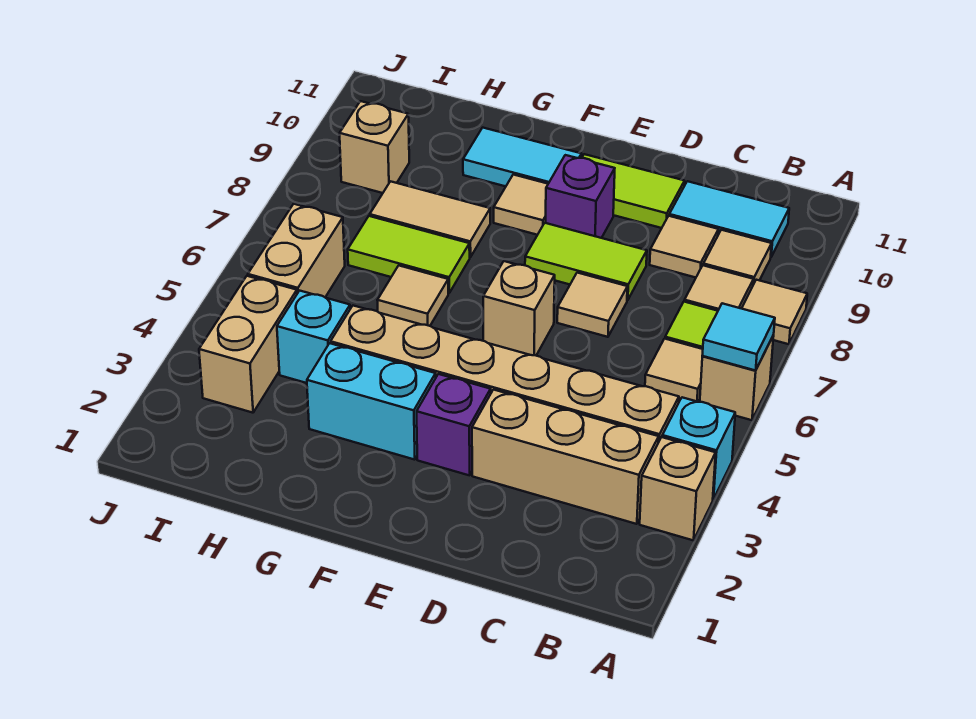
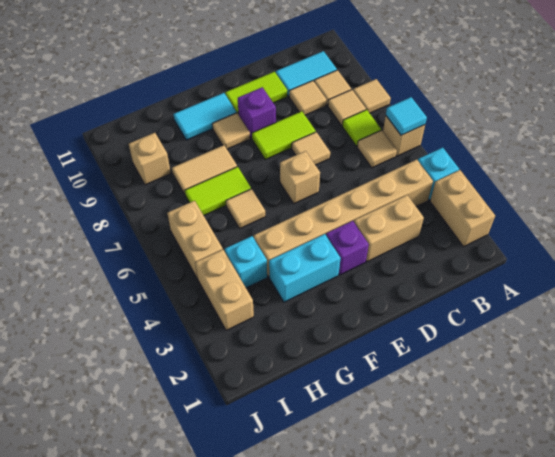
tan brick A3 level 1 -> tan brick A2:A3 level 1
tan brick B3:D3 level 1 -> tan brick C3:D3 level 1

